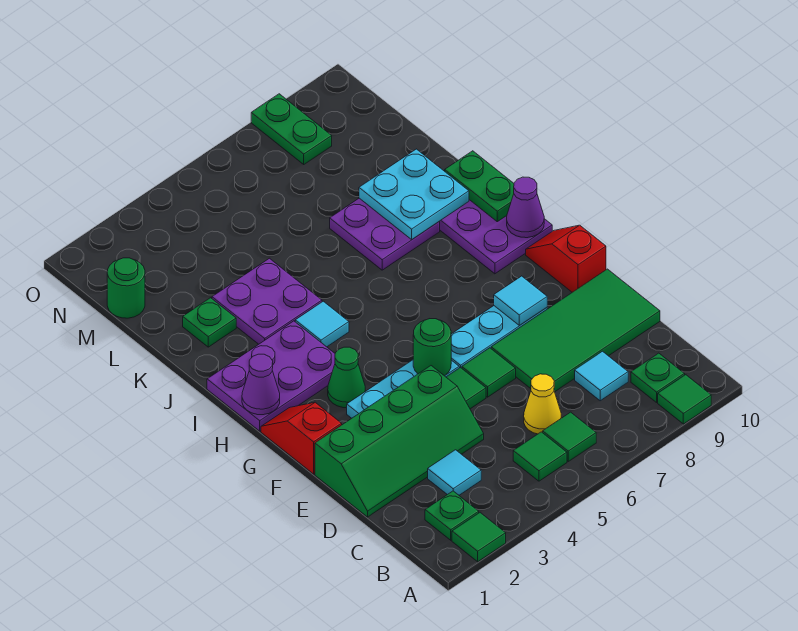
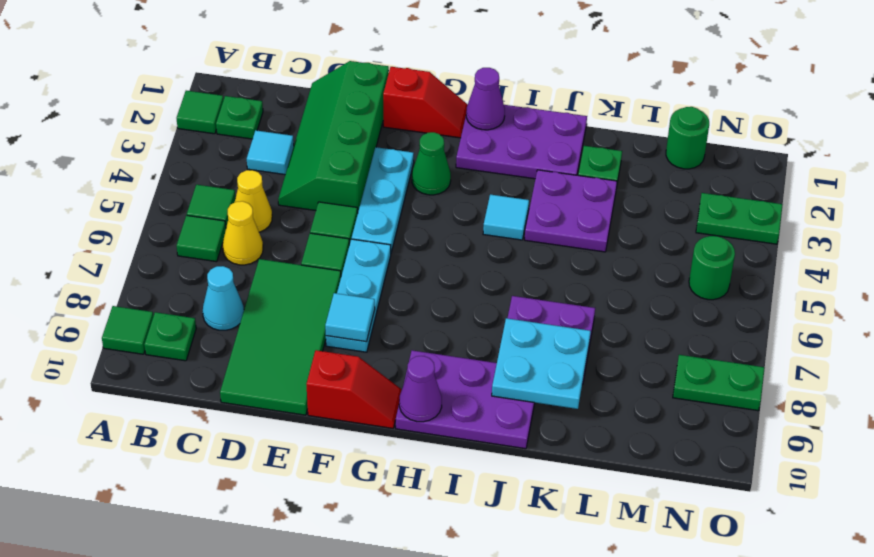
none -> yellow cone C5 level 1
cyan tile C8 level 1 -> cyan cone C8 level 1
green round brick F5 level 2 -> green round brick N5 level 1
purple plate H1:I3 level 1 -> purple plate H1:J2 level 1
green plate I10:J10 level 2 -> green plate N3:O3 level 1

